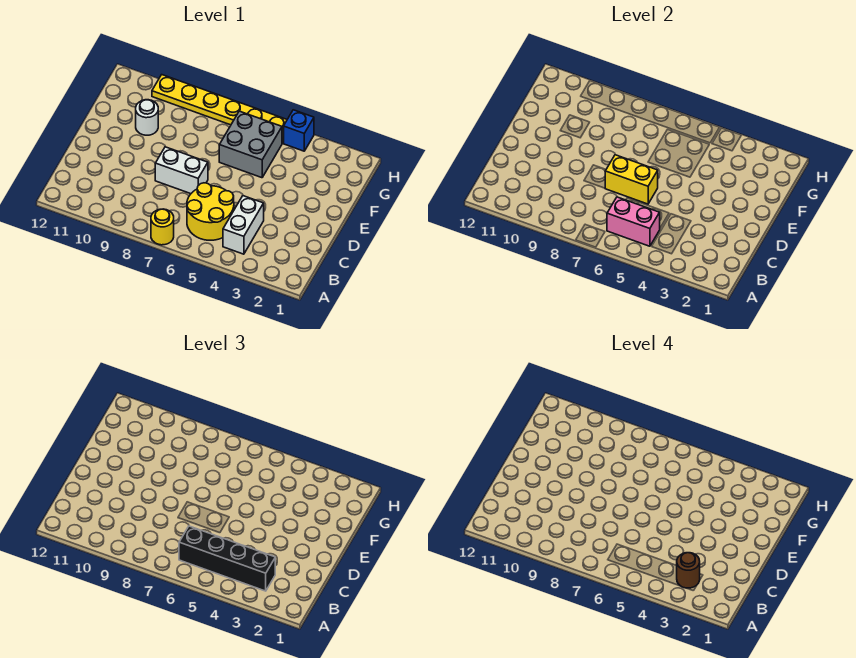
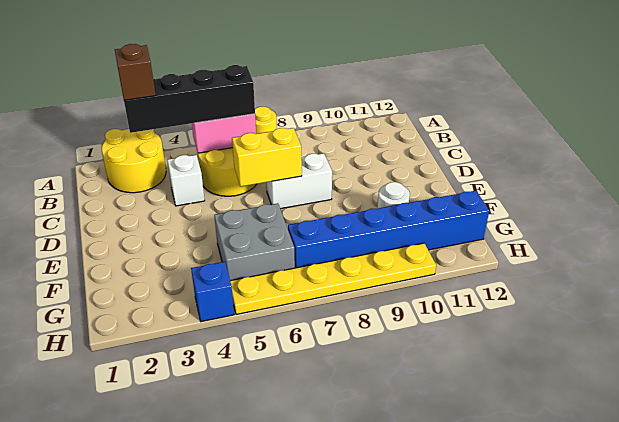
none -> yellow round brick A2:B3 level 1
brown round brick B3 level 4 -> brown brick B3 level 4
white brick B4:C4 level 1 -> white brick C4 level 1
none -> blue brick G7:G12 level 1

